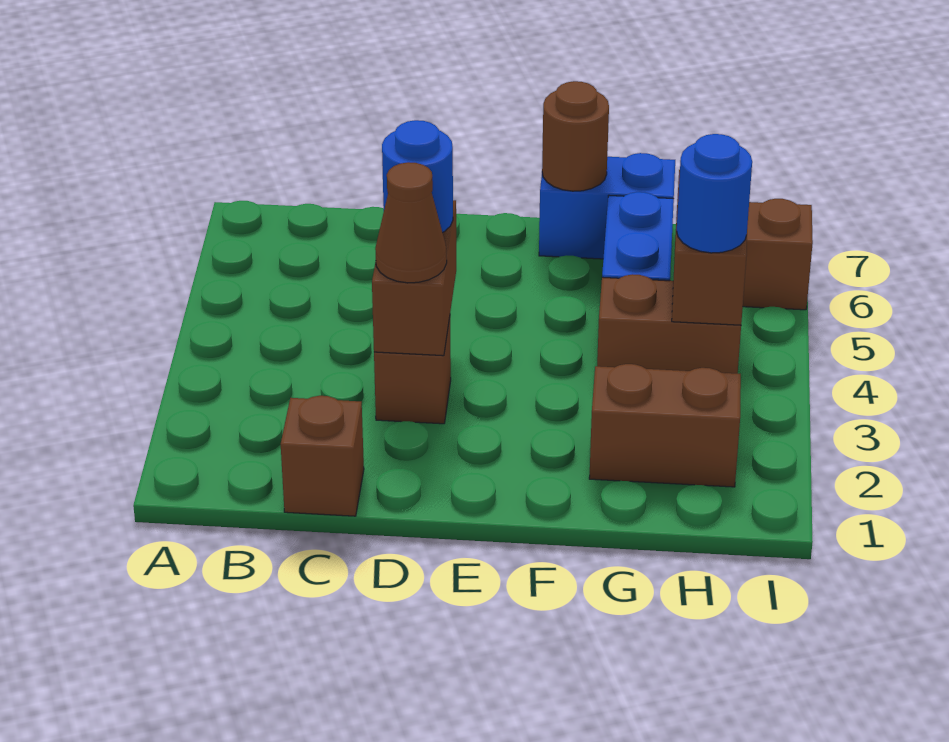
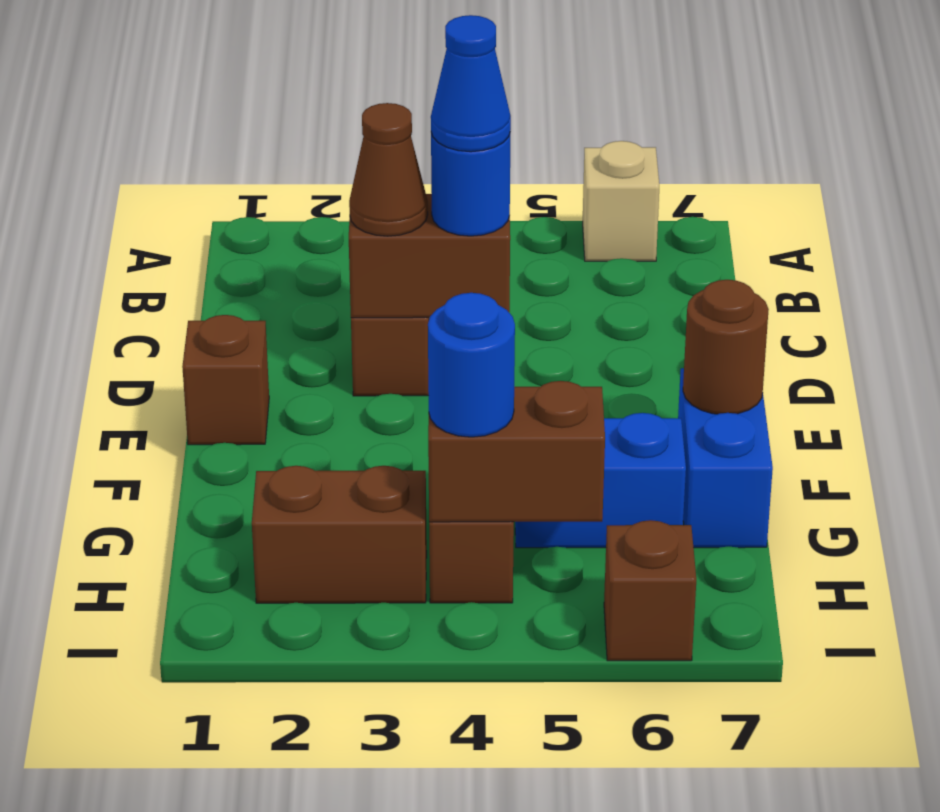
none -> tan brick A6 level 1
brown brick C1 level 1 -> brown brick E1 level 1
none -> blue cone D4 level 4
brown brick G2:H2 level 1 -> brown brick H2:H3 level 1

